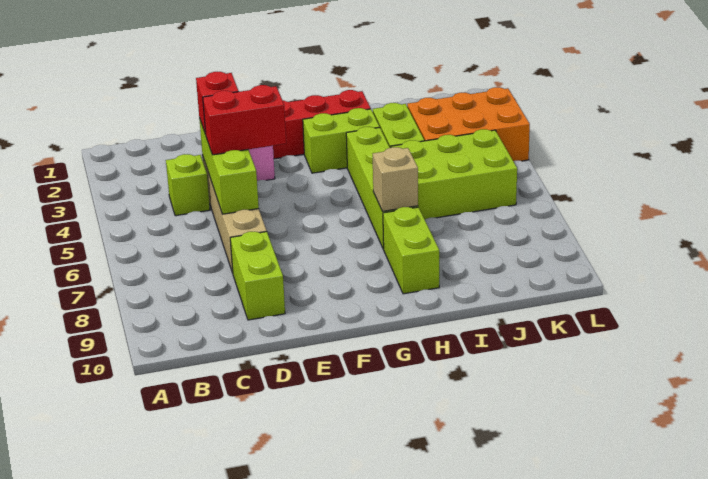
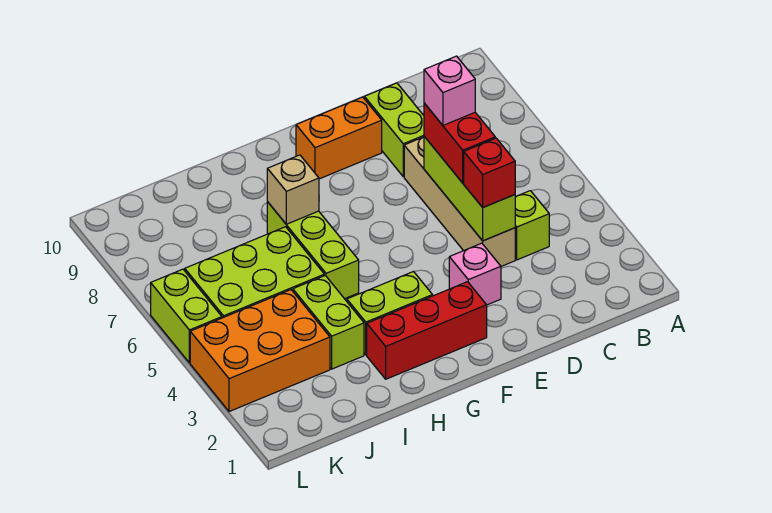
red brick D5:E5 level 3 -> red brick D5:D6 level 3
none -> pink brick D6 level 4
none -> orange brick E9:F9 level 1
lime brick H4:H7 level 1 -> lime brick H5:H7 level 1
lime brick H8:H9 level 1 -> lime brick L5:L6 level 1

